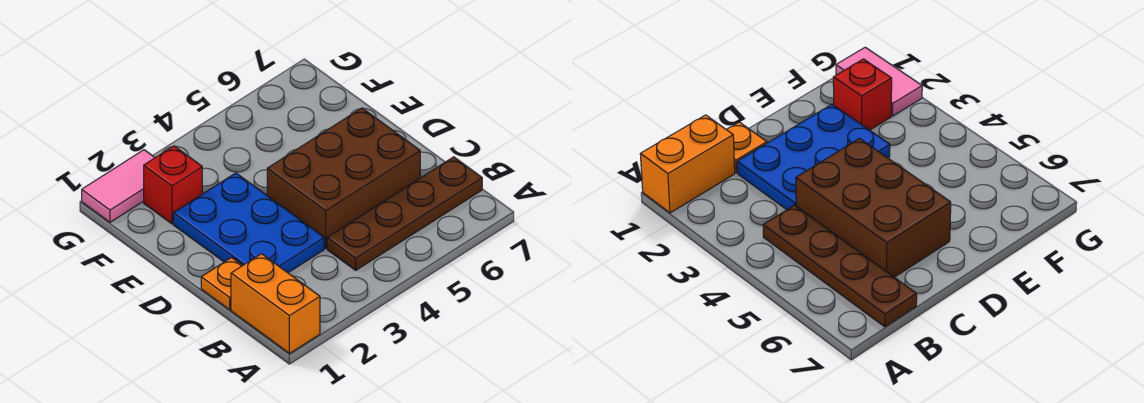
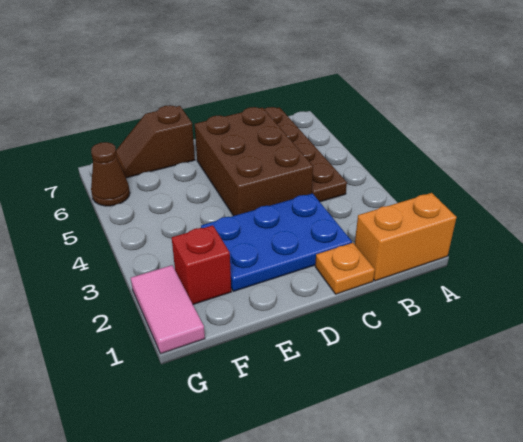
none -> brown slope E7:F7 level 1 top E
none -> brown cone G6 level 1

